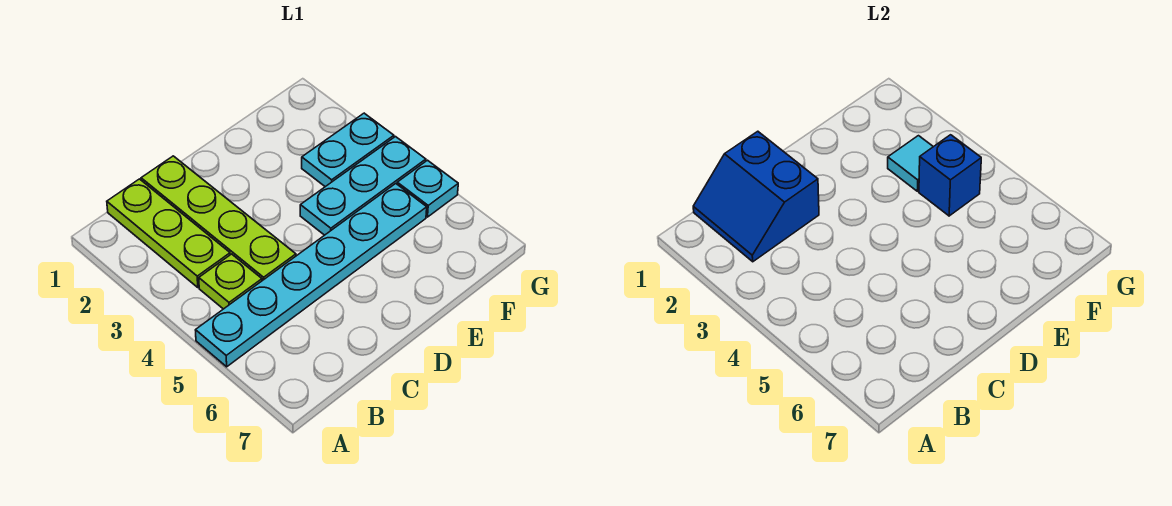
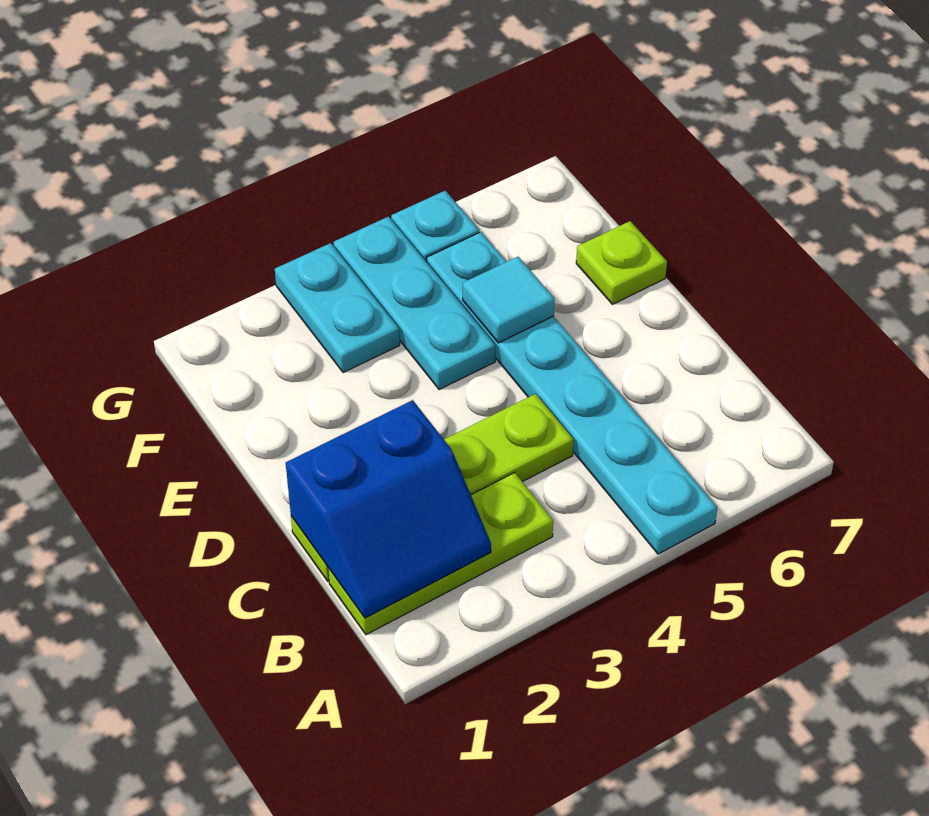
lime plate B4 level 1 -> lime plate E7 level 1
cyan tile F3 level 2 -> cyan tile E5 level 2
blue brick F4 level 2 -> none

